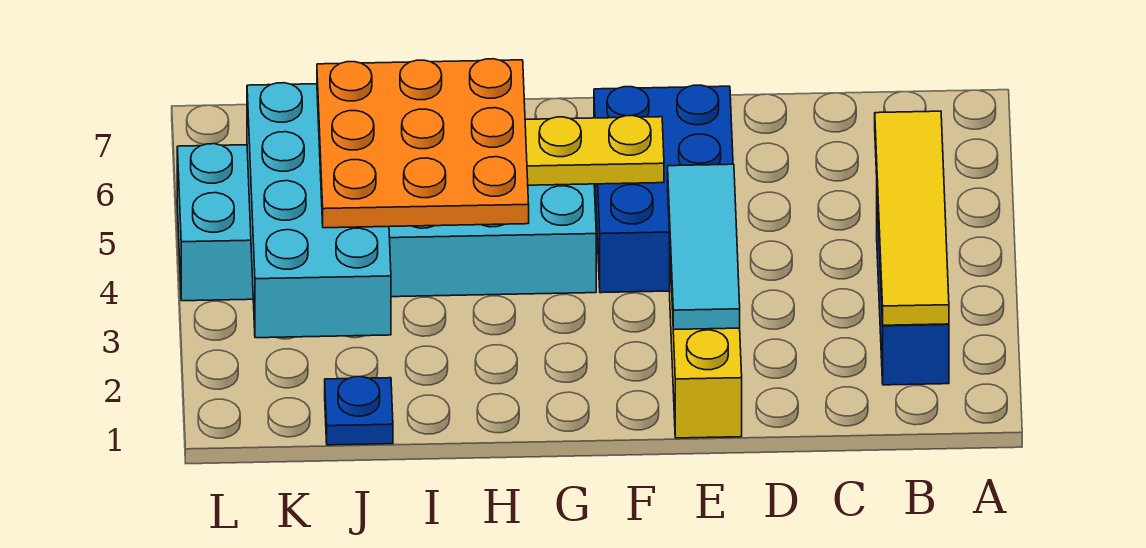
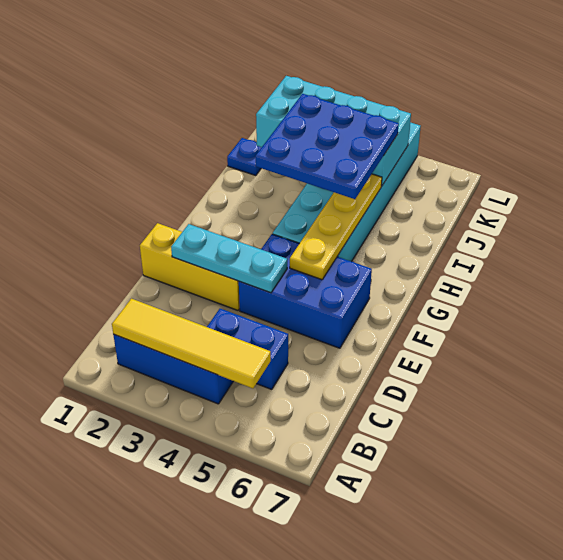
none -> blue brick C4:C5 level 1
cyan tile E2:E4 level 2 -> cyan plate E2:E4 level 2
orange plate H3:J5 level 3 -> blue plate H3:J5 level 3

